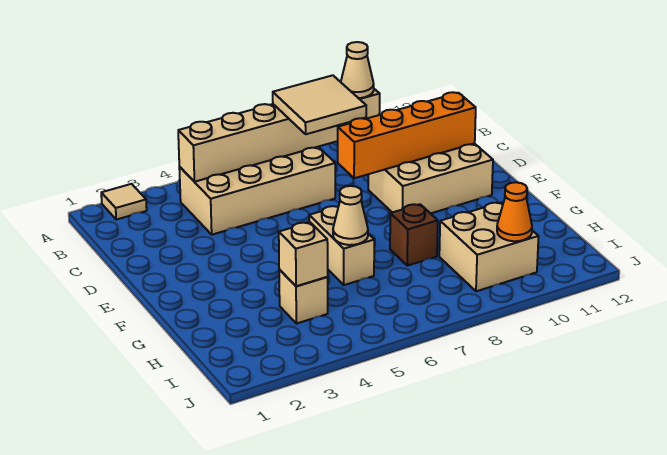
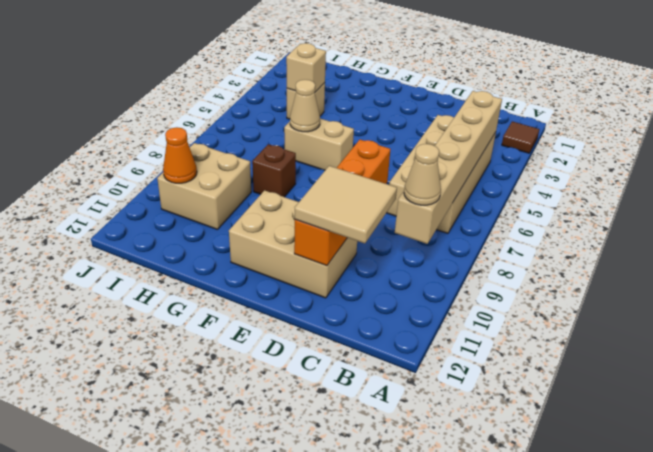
tan tile A2 level 1 -> brown tile A2 level 1
tan tile B7:C8 level 3 -> tan tile C10:D11 level 3
tan brick D9:E11 level 1 -> tan brick D10:F11 level 1

